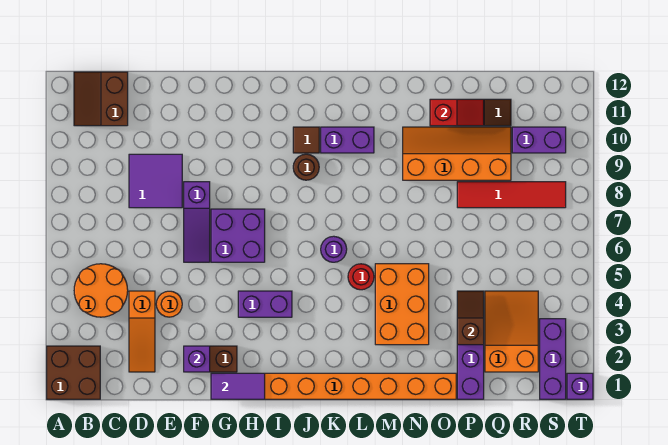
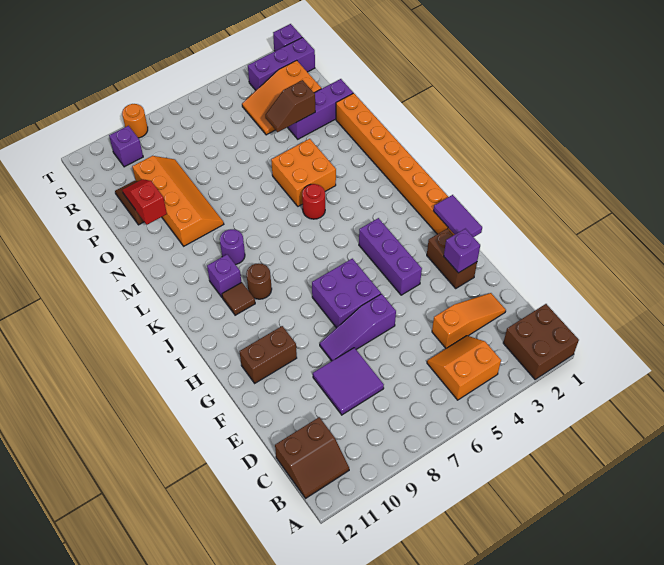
orange round brick B4:C5 level 1 -> orange slope B4:C5 level 1 top B
orange round brick E4 level 1 -> orange round brick T9 level 1
purple slope F6:F8 level 1 top 8 -> purple slope F6:F8 level 1 top 6
none -> brown brick G10:G11 level 1
purple brick H4:I4 level 1 -> purple brick G4:I4 level 1
purple round brick K6 level 1 -> purple round brick L9 level 1
purple brick K10:L10 level 1 -> purple brick K10 level 1
orange brick M3:N5 level 1 -> orange brick M4:N5 level 1
orange slope N9:Q10 level 1 top 9 -> orange slope N9:Q10 level 1 top 10
red tile P8:S8 level 1 -> none
purple brick R10:S10 level 1 -> purple brick S10 level 1

